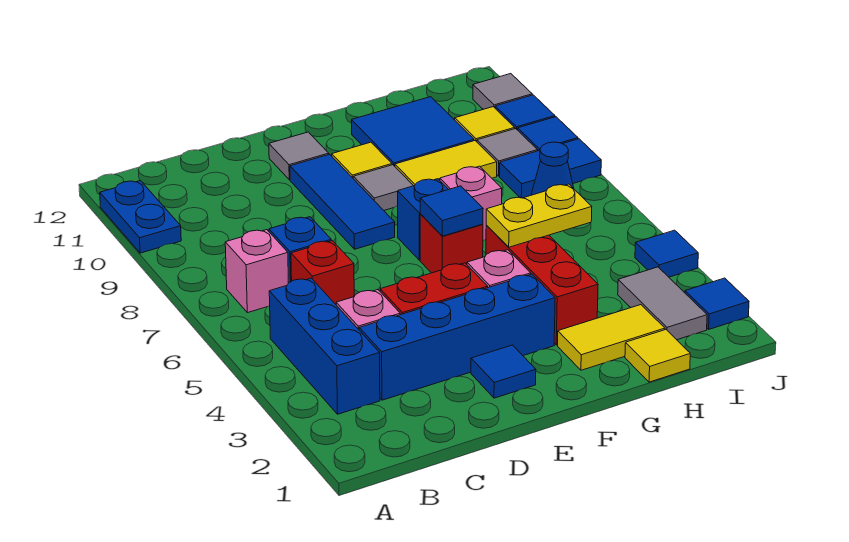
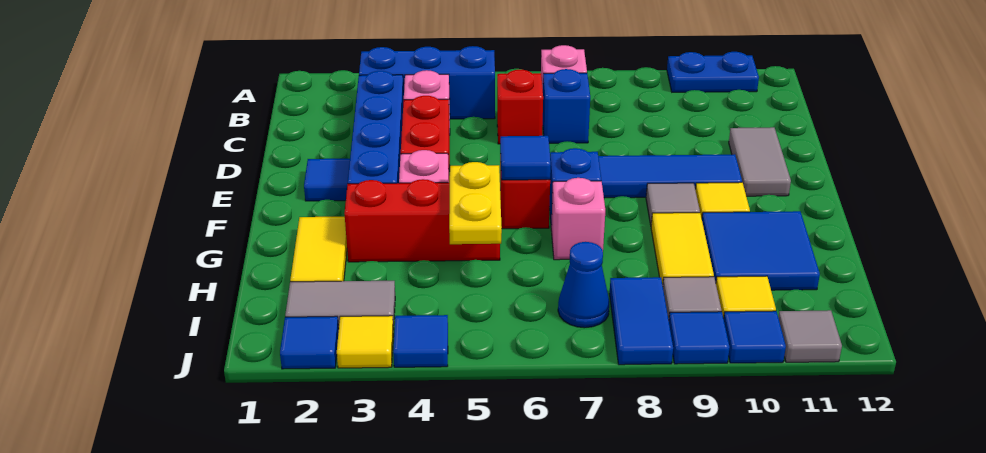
grey tile E11 level 1 -> grey tile D11:E11 level 1
yellow tile H1 level 1 -> yellow tile J3 level 1

